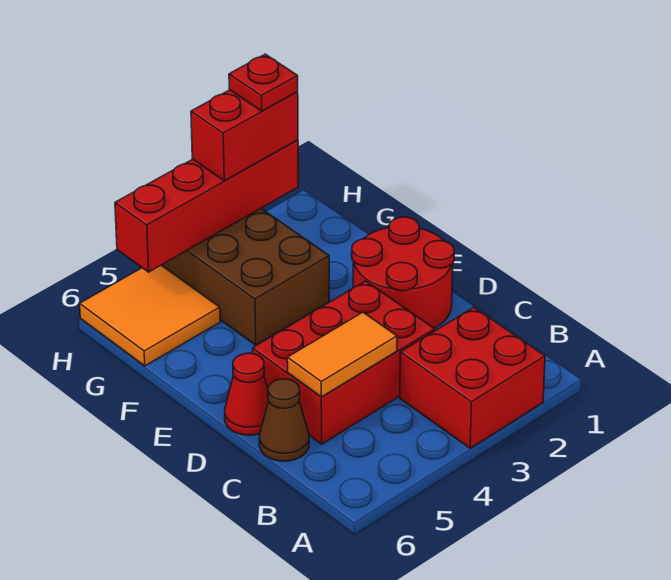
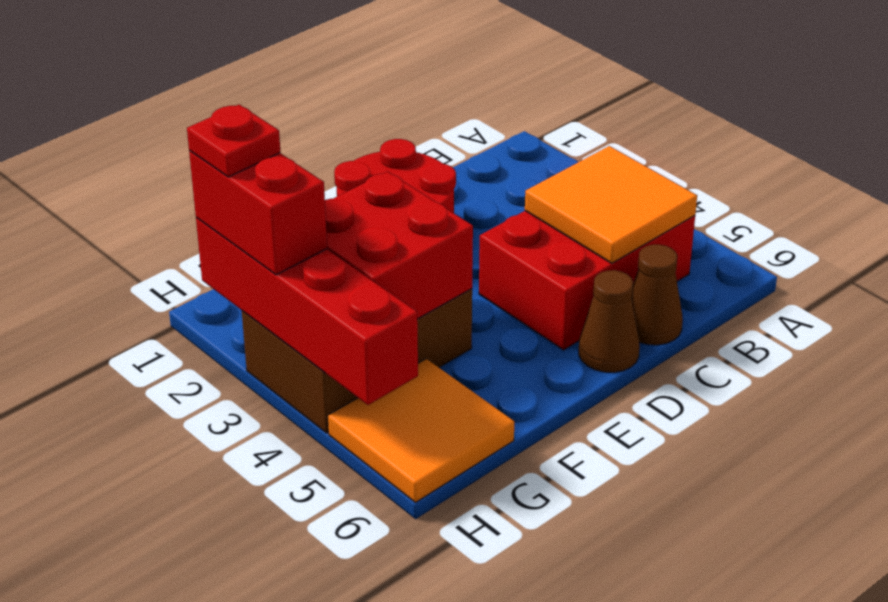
red brick A2:B3 level 1 -> red brick F3:G4 level 2
red brick C3:D5 level 1 -> red brick B4:D5 level 1
orange tile C4:C5 level 2 -> orange tile B4:C5 level 2
red cone D6 level 1 -> brown cone D6 level 1

